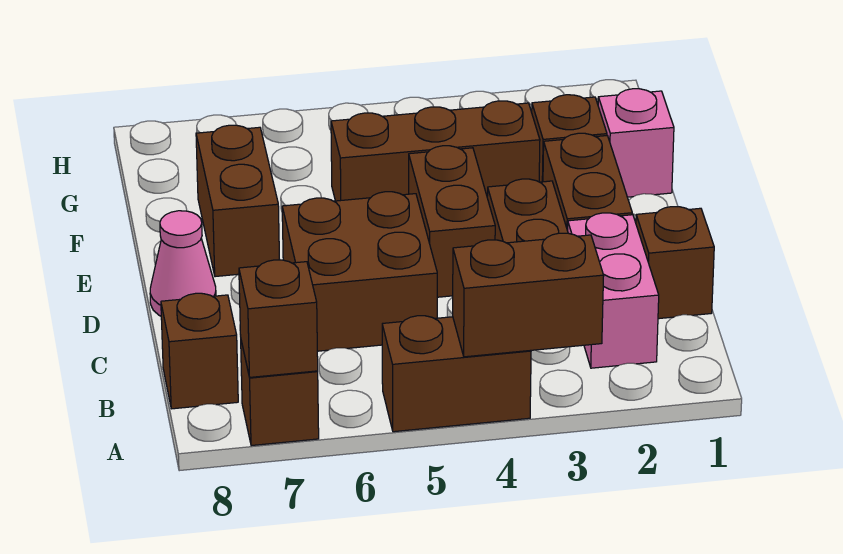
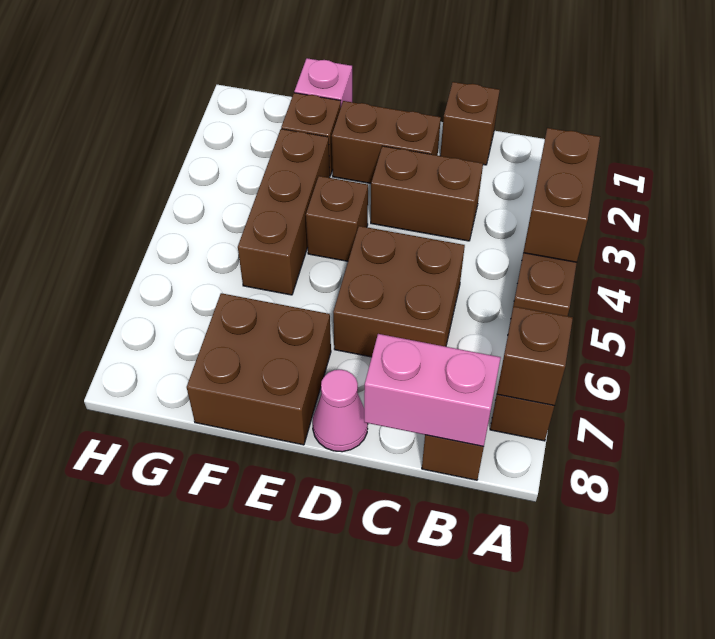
pink brick B2:C2 level 1 -> pink brick B8:C8 level 2
brown brick D4:E4 level 1 -> brown brick E4 level 1
brown brick E7:F7 level 1 -> brown brick E7:F8 level 1

